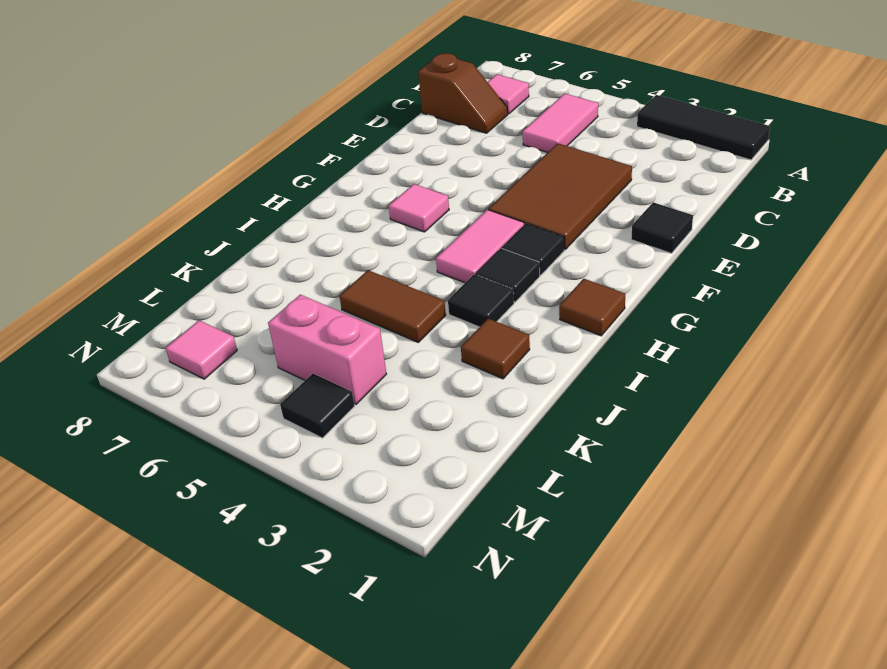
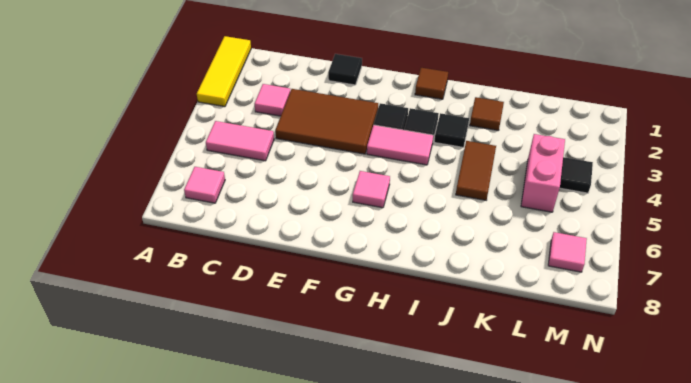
black tile A1:A3 level 1 -> yellow tile A1:A3 level 1
none -> pink tile C3 level 1
brown slope C7:C8 level 1 top 8 -> none

